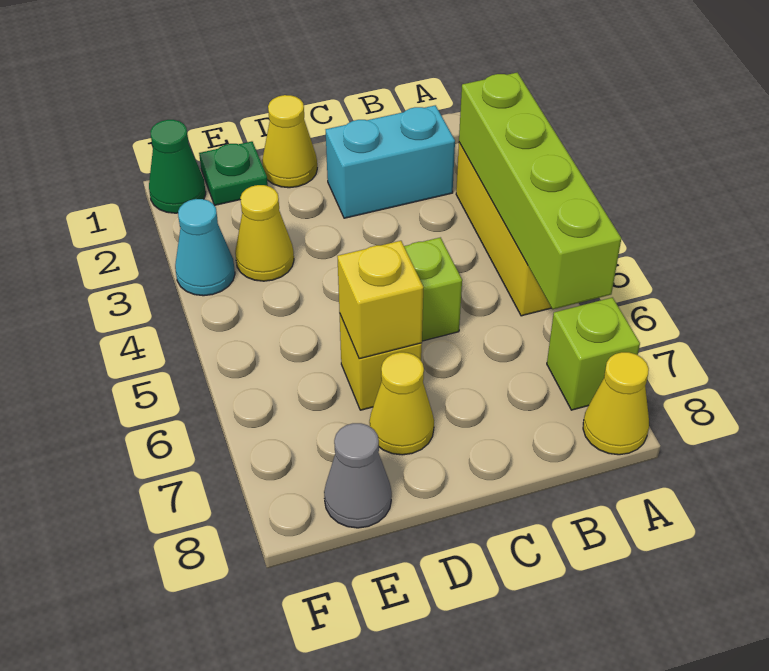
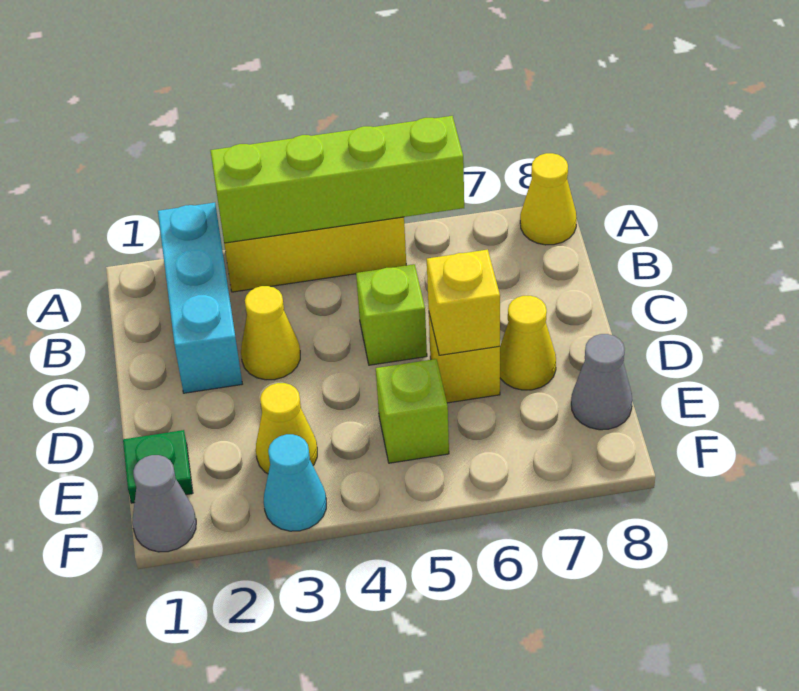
lime brick A7 level 1 -> lime brick E5 level 1
cyan brick B2:C2 level 1 -> cyan brick A2:C2 level 1
yellow cone D1 level 1 -> yellow cone C3 level 1
green cone F1 level 1 -> grey cone F1 level 1

